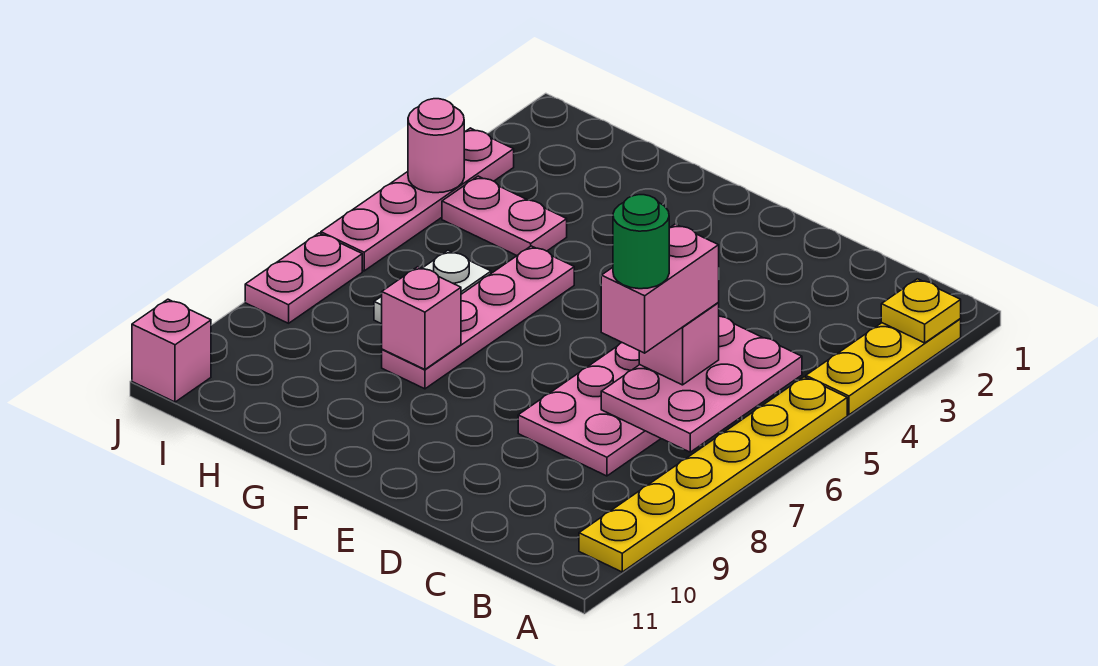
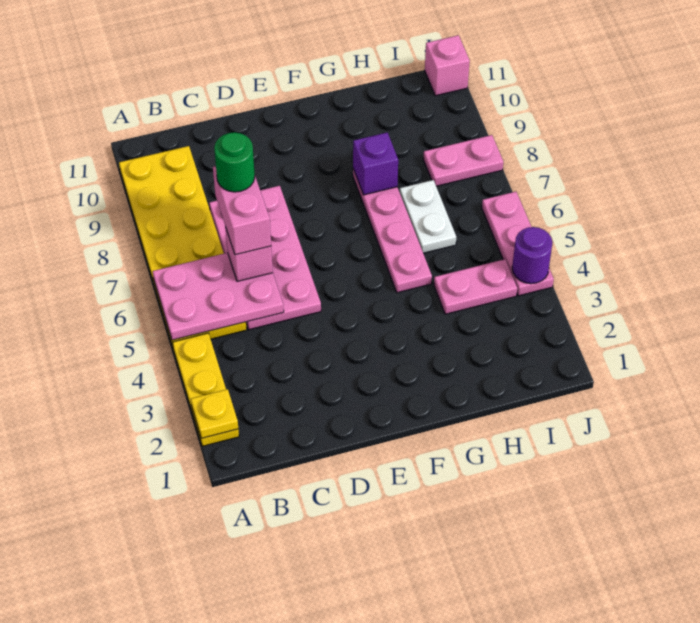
yellow plate A5:A10 level 1 -> yellow plate A5:B10 level 1
pink plate B5:C7 level 2 -> pink plate A5:C6 level 2
pink brick G8 level 2 -> purple brick G8 level 2
pink plate J3:J6 level 1 -> pink plate J4:J6 level 1
pink round brick J4 level 2 -> purple round brick J4 level 2
pink plate J7:J8 level 1 -> pink plate I8:J8 level 1

